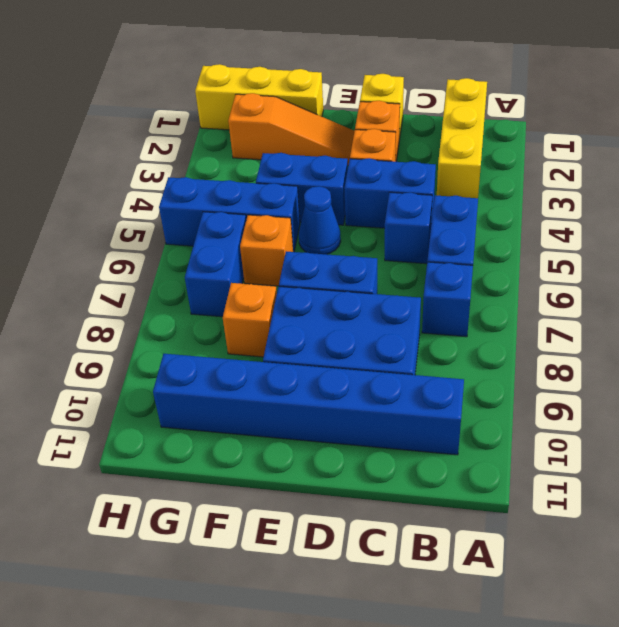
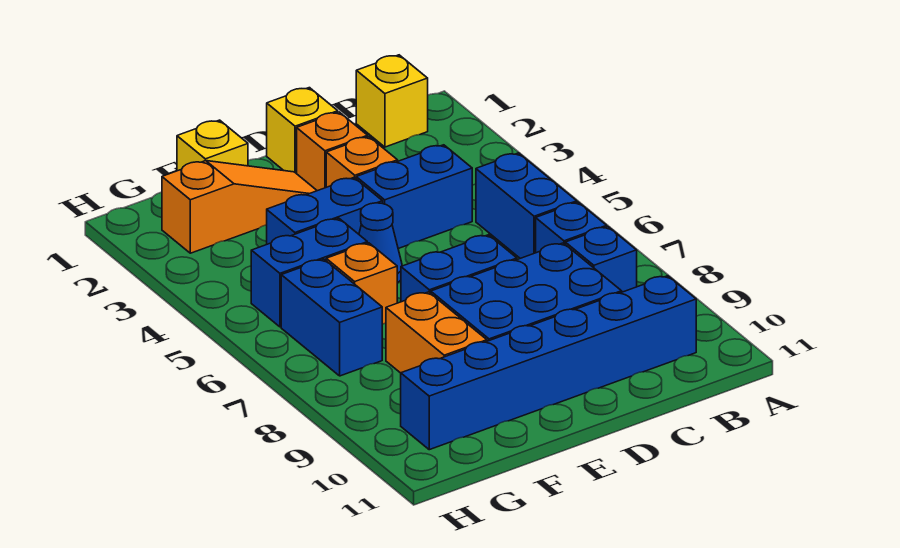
yellow brick B1:B3 level 1 -> yellow brick B1 level 1
blue brick C5 level 1 -> blue brick B8 level 1
yellow brick F1:H1 level 1 -> yellow brick F1 level 1
blue brick F5:H5 level 1 -> blue brick F5:G5 level 1
orange brick F8 level 1 -> orange brick F8:F9 level 1

